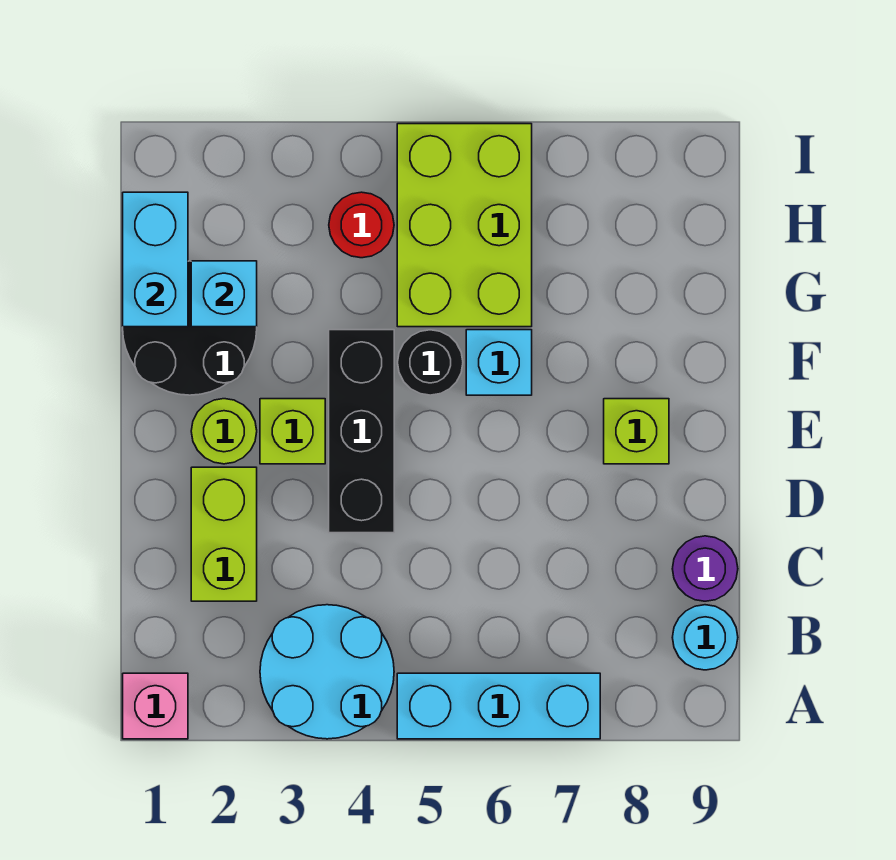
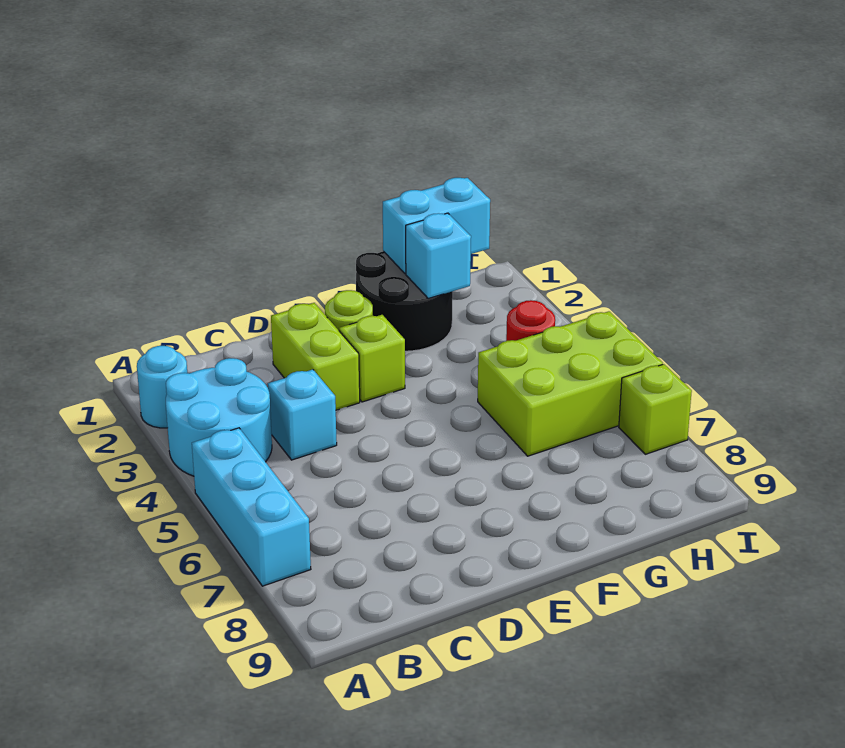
pink brick A1 level 1 -> none
cyan round brick B9 level 1 -> cyan round brick A2 level 1
lime brick C2:D2 level 1 -> lime brick D2:D3 level 1
purple round brick C9 level 1 -> none
black brick D4:F4 level 1 -> none
lime brick E8 level 1 -> lime brick I7 level 1
black round brick F5 level 1 -> none
cyan brick F6 level 1 -> cyan brick C4 level 1

